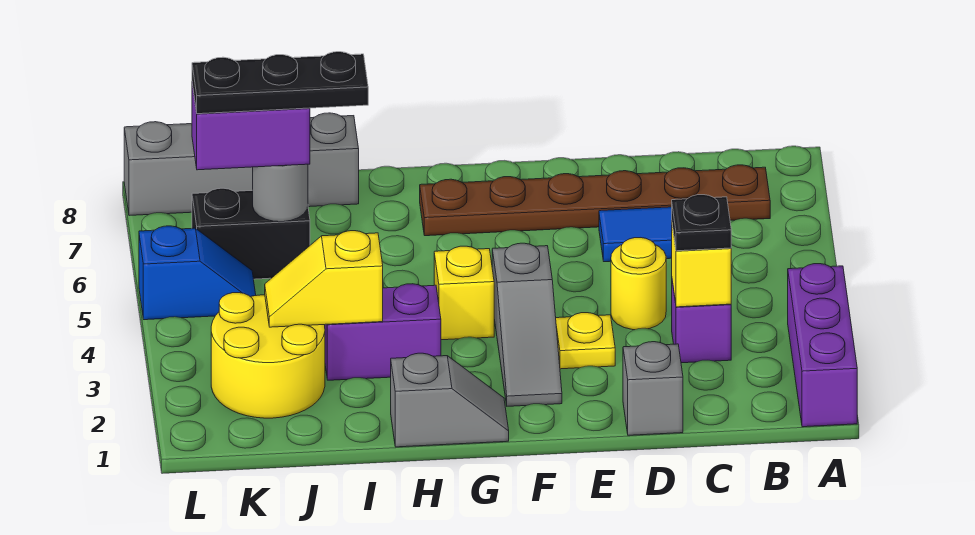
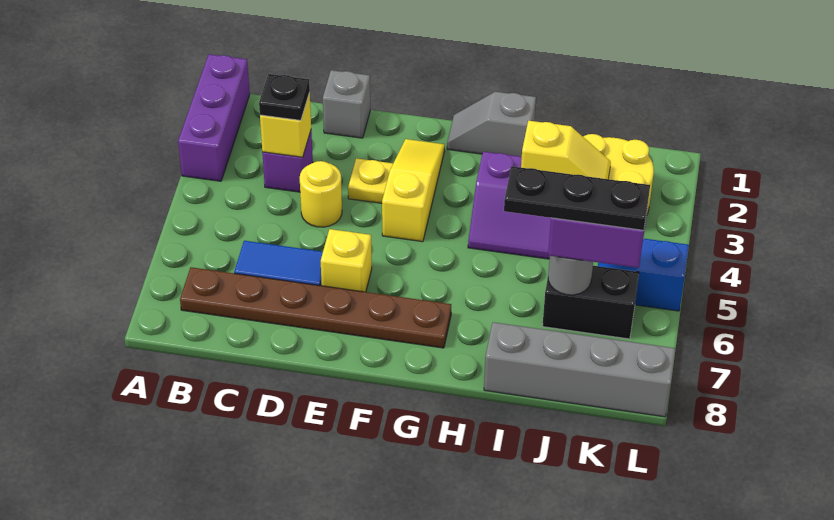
grey slope F2:F4 level 1 top 4 -> yellow slope F2:F4 level 1 top 4
yellow brick G4 level 1 -> yellow brick E6 level 1

